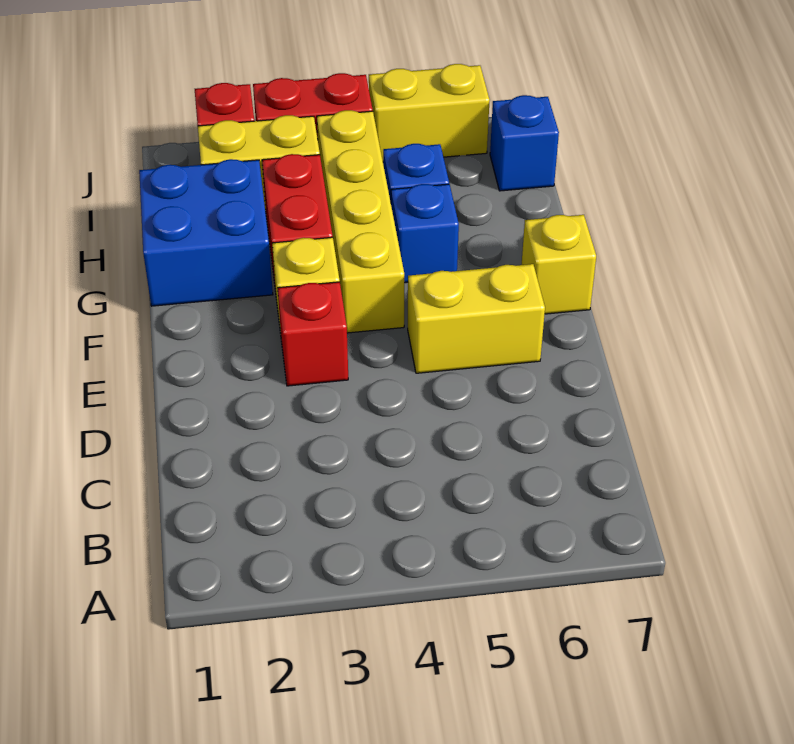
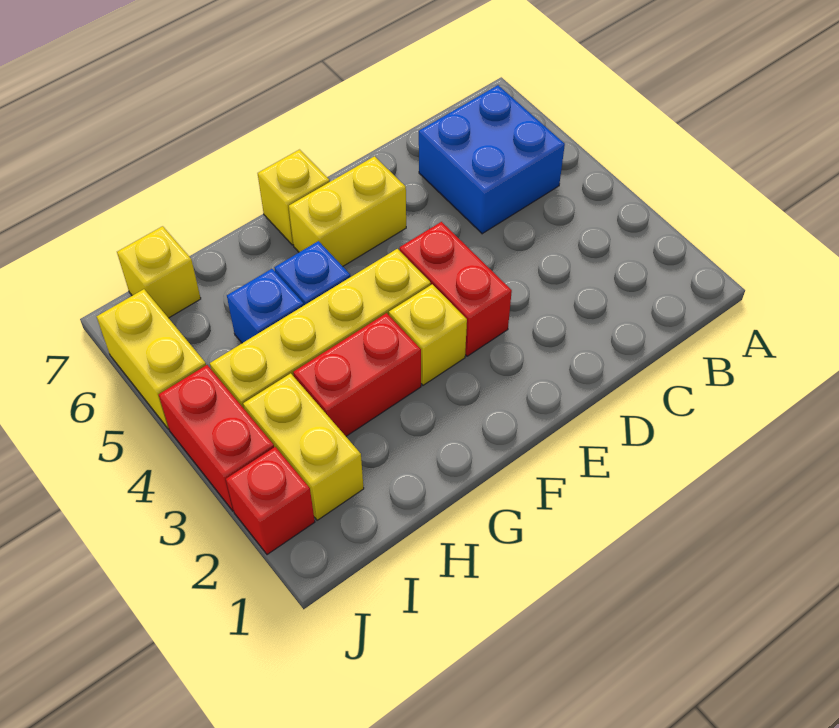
red brick E3 level 1 -> red brick E3:E4 level 1
yellow brick E5:E6 level 1 -> yellow brick E6:F6 level 1
blue brick G1:H2 level 1 -> blue brick B5:C6 level 1
blue brick I7 level 1 -> yellow brick I7 level 1

